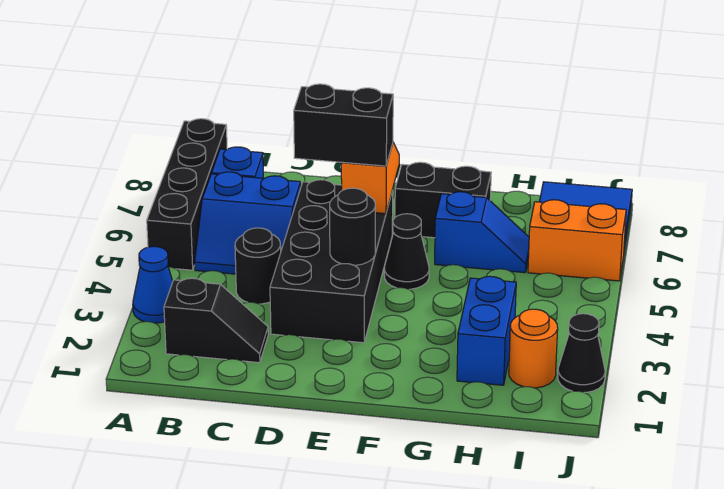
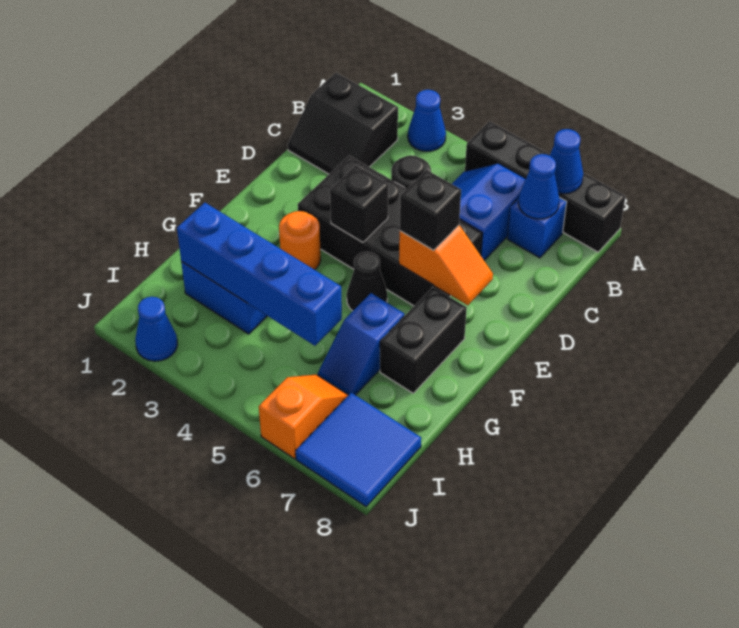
none -> blue cone A7 level 2
black slope B2:C2 level 1 top B -> black slope B1:C2 level 1 top B
none -> blue cone B7 level 2
black brick D6:E6 level 3 -> black brick E6 level 3
black round brick E4 level 2 -> black brick E4 level 2
none -> blue brick H2:H5 level 2
orange round brick I2 level 1 -> orange round brick F3 level 1
orange brick I6:J6 level 1 -> orange slope I6:J6 level 1 top J
black cone J2 level 1 -> blue cone J2 level 1

